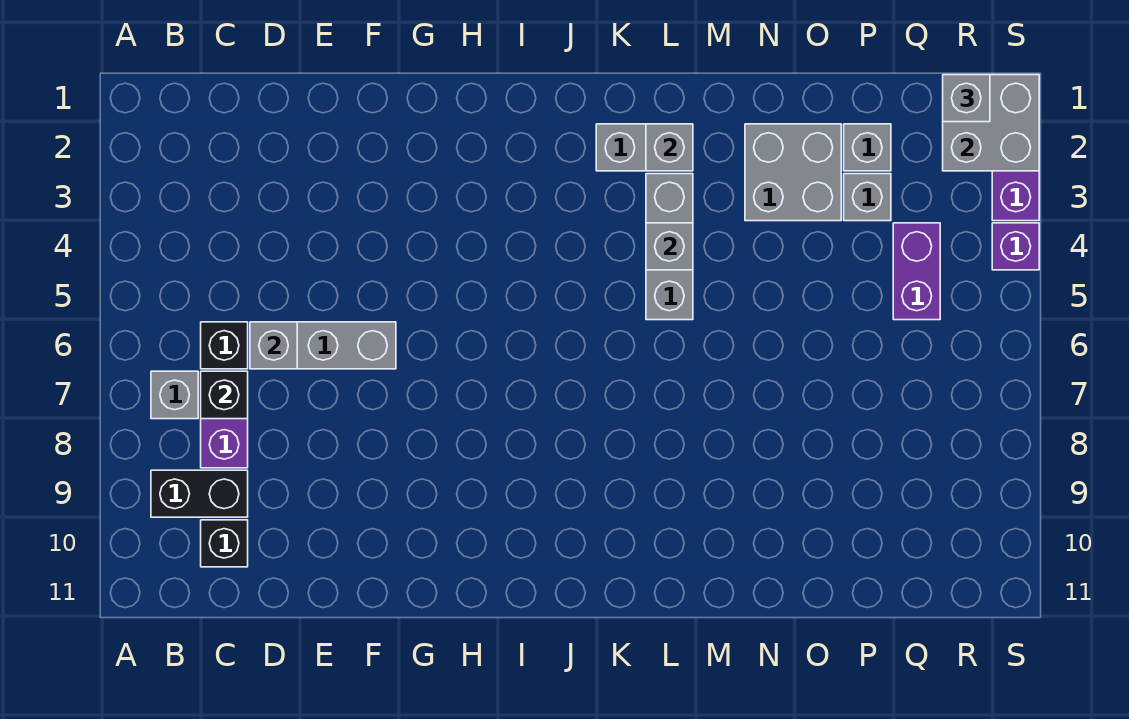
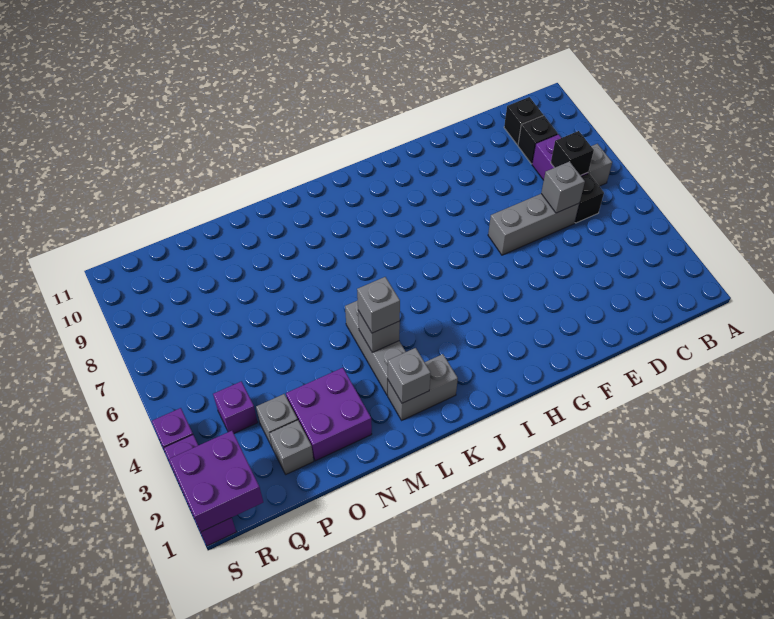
black brick B9:C9 level 1 -> black brick C9 level 1
grey brick N2:O3 level 1 -> purple brick N2:O3 level 1
purple brick Q4:Q5 level 1 -> purple brick Q4 level 1
grey brick R1:S2 level 2 -> purple brick R1:S2 level 2
grey brick R1 level 3 -> grey brick L4 level 3

